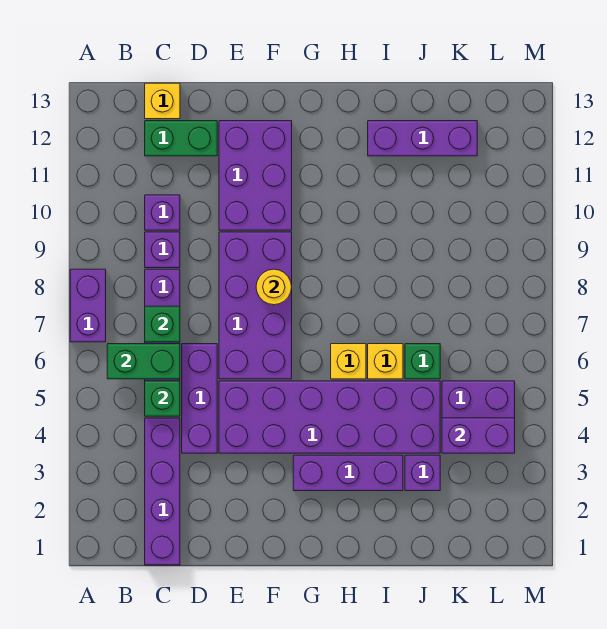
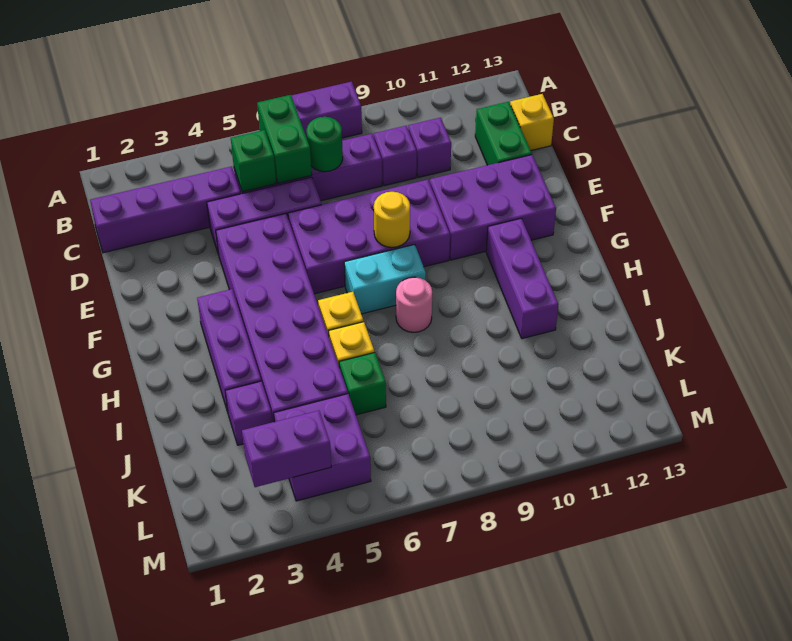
green brick C7 level 2 -> green round brick C7 level 2
none -> cyan brick G7:G8 level 1
none -> pink round brick H8 level 1
purple brick I12:K12 level 1 -> purple brick G11:I11 level 1
purple brick K4:L4 level 2 -> purple brick L3:L4 level 2

